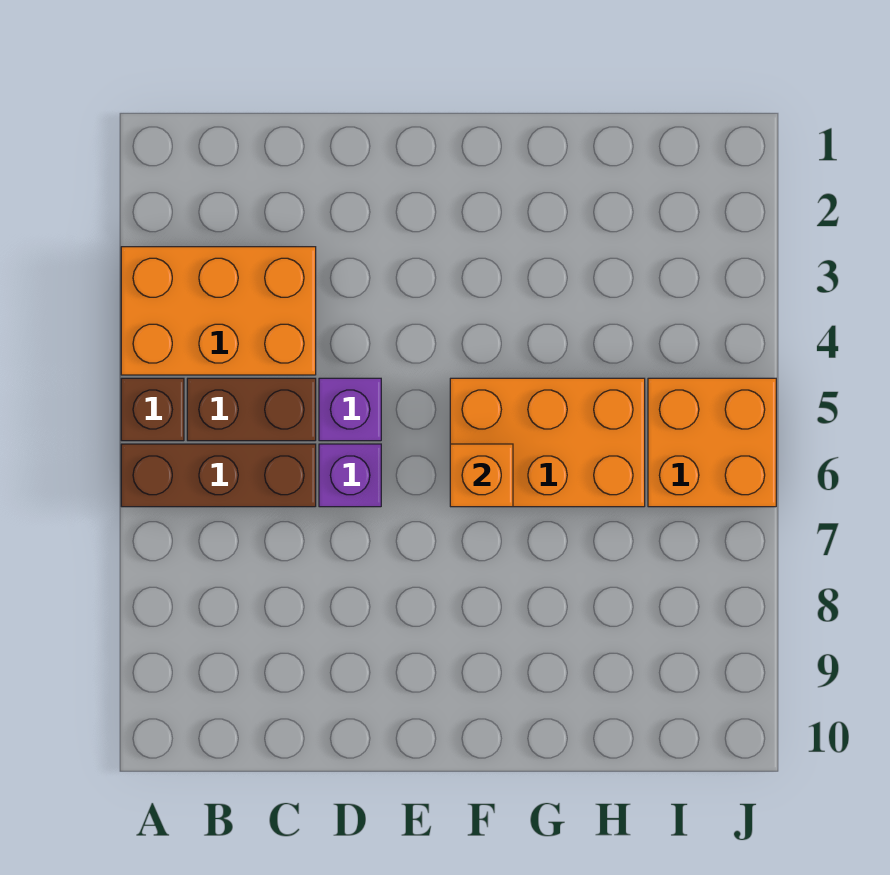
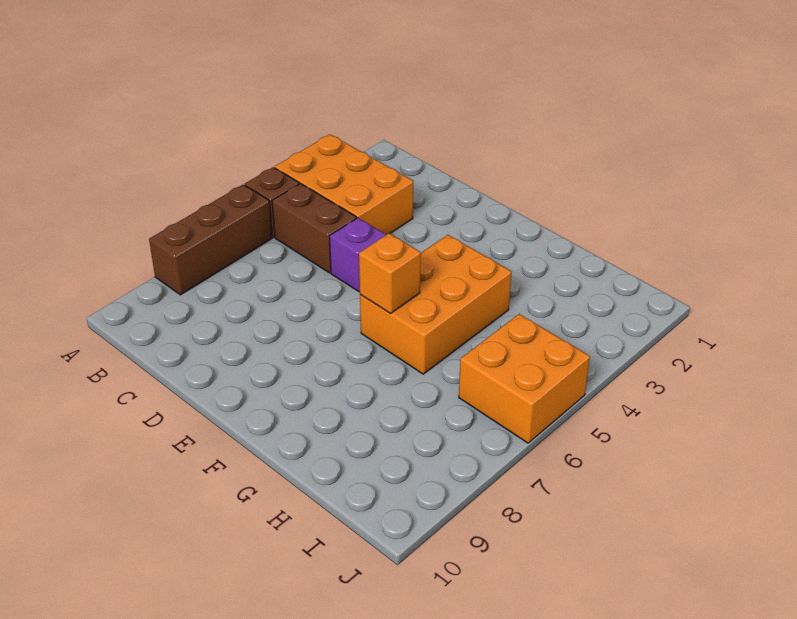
brown brick A6:C6 level 1 -> brown brick A6:A8 level 1
purple brick D6 level 1 -> none
orange brick F5:H6 level 1 -> orange brick F4:G6 level 1

